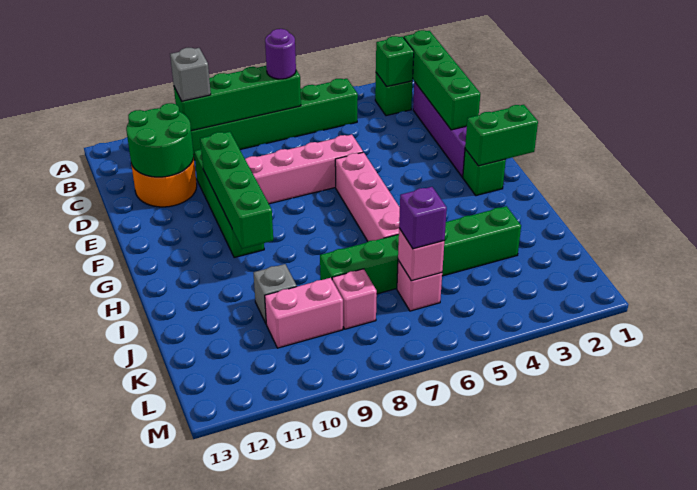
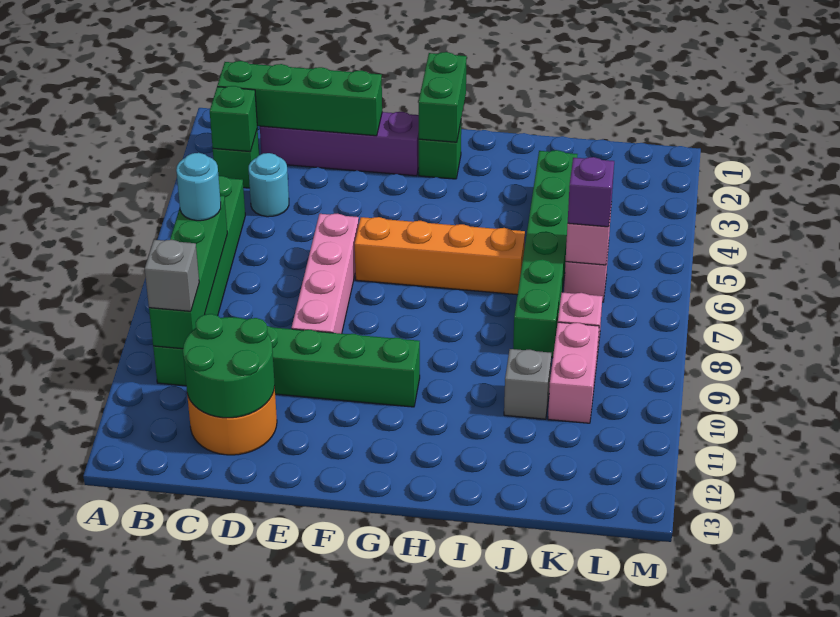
purple round brick B7 level 3 -> cyan round brick B7 level 3
none -> cyan round brick C4 level 1
green brick E10:H10 level 2 -> none
pink brick F6:I6 level 1 -> orange brick F6:I6 level 1

